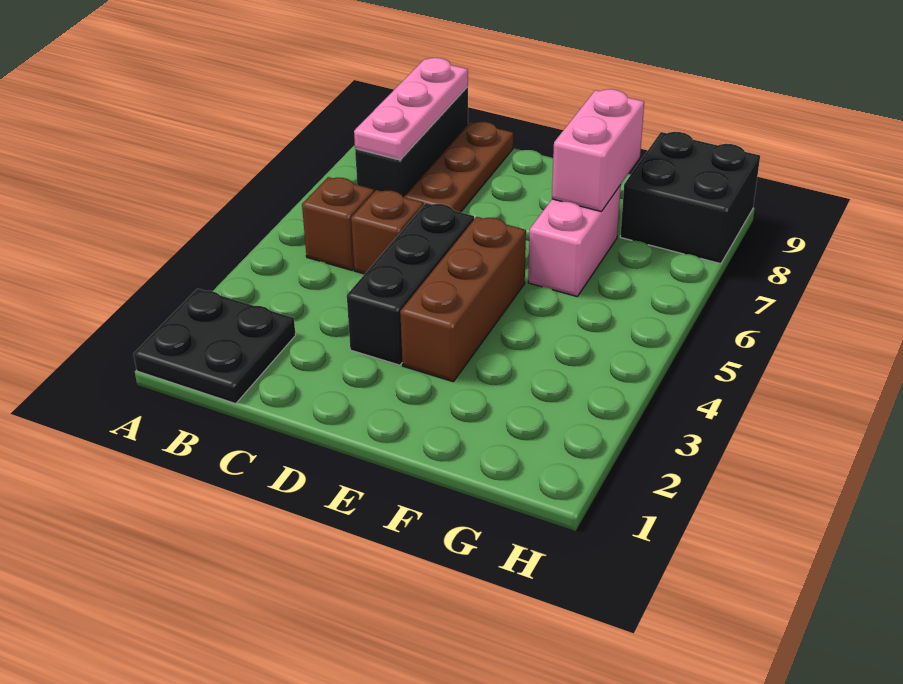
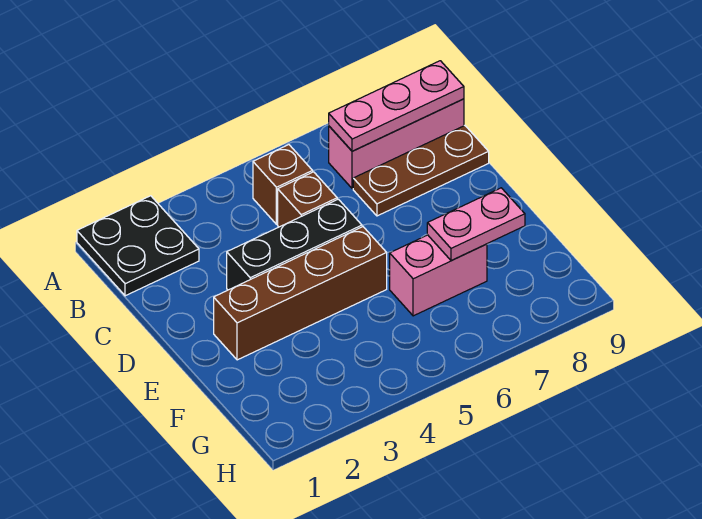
black brick B7:B9 level 1 -> pink brick B7:B9 level 1
brown brick E3:E5 level 1 -> brown brick E2:E5 level 1
pink brick F7:F8 level 2 -> pink plate F7:F8 level 2
black brick G8:H9 level 1 -> none

